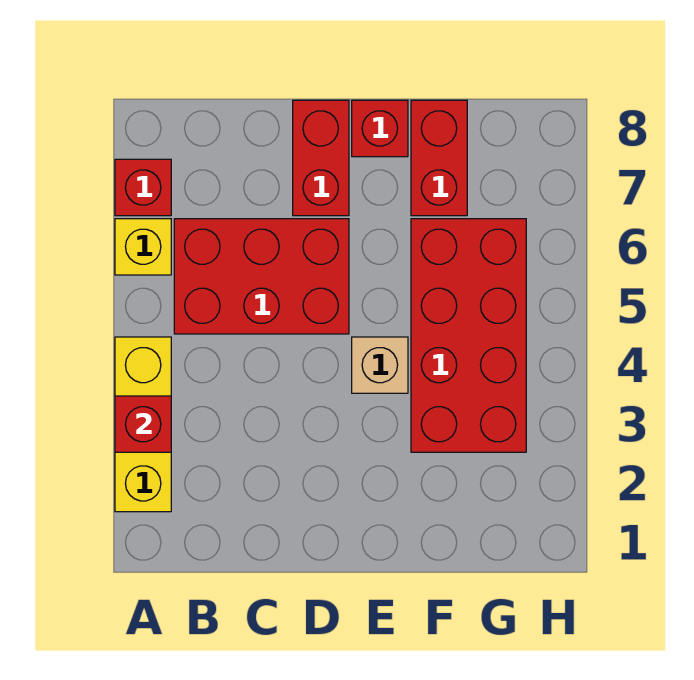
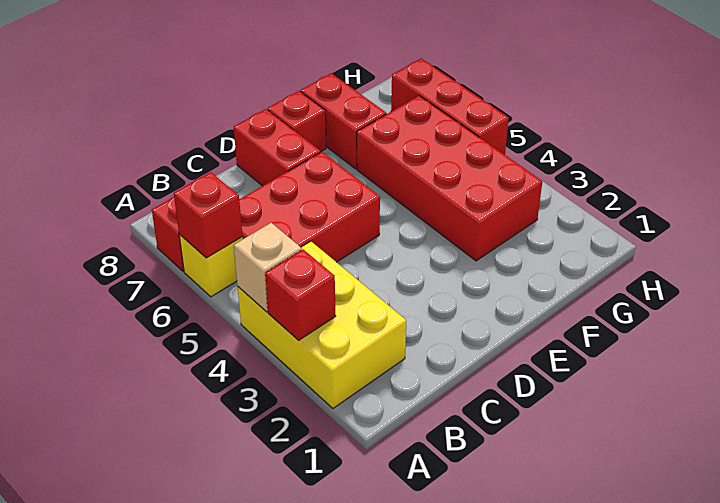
yellow brick A2:A4 level 1 -> yellow brick A2:B4 level 1
none -> red brick A6 level 2
tan brick E4 level 1 -> tan brick A4 level 2
none -> red brick H5:H7 level 1

